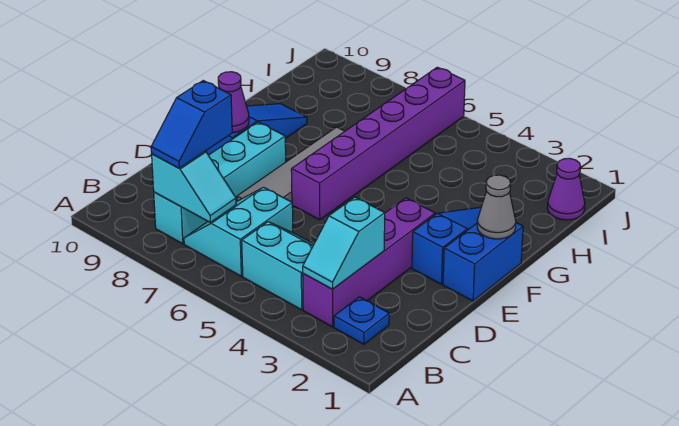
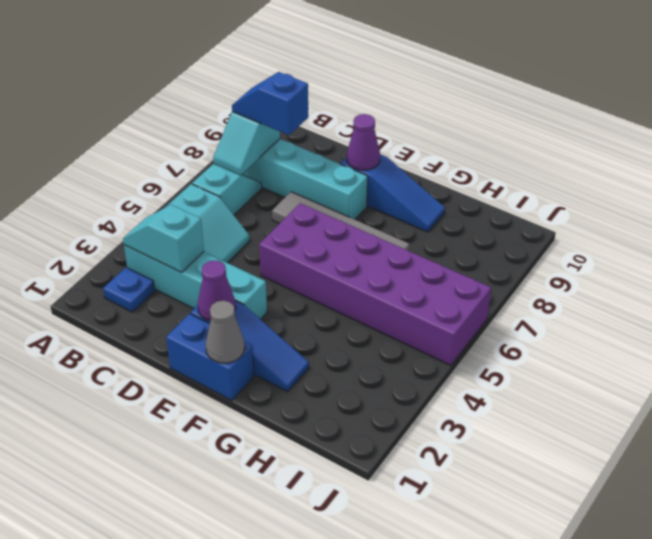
purple brick B3:E3 level 1 -> cyan brick B3:E3 level 1
cyan slope B6:C7 level 1 top 6 -> cyan slope B6:B7 level 1 top 6
purple brick E6:J6 level 1 -> purple brick E5:J6 level 1
purple cone I1 level 1 -> purple cone E2 level 2

